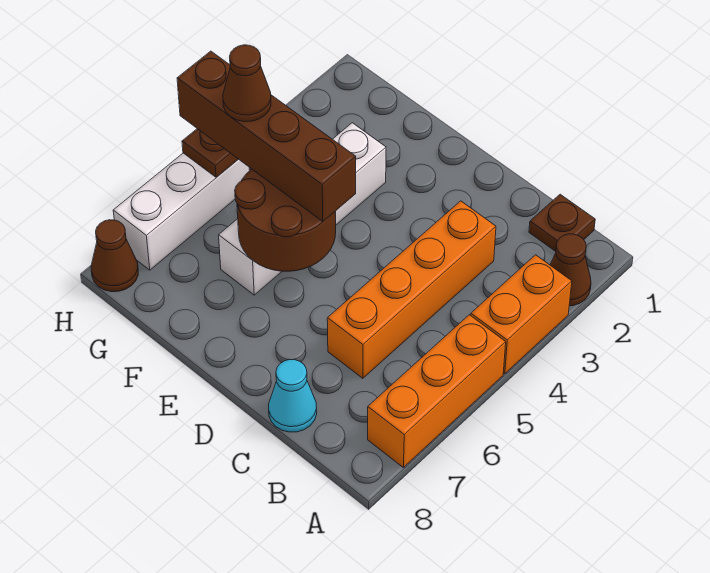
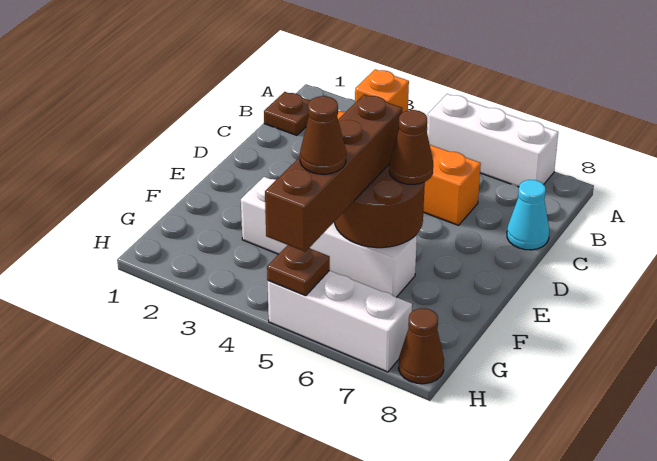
brown cone A2 level 1 -> brown cone E6 level 3
orange brick A3:A4 level 1 -> orange brick A3 level 1
orange brick A5:A7 level 1 -> white brick A5:A7 level 1

